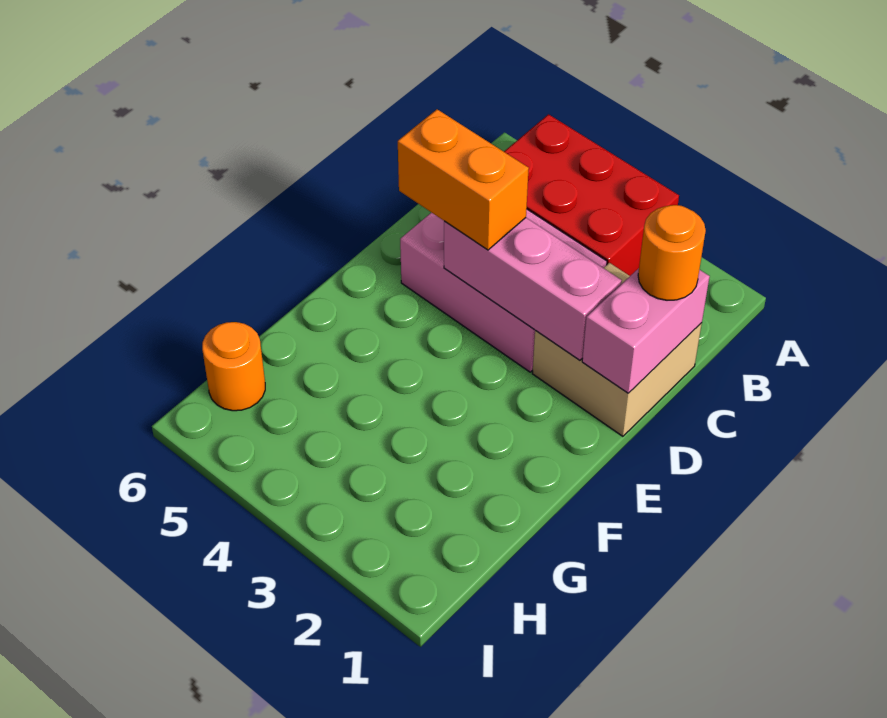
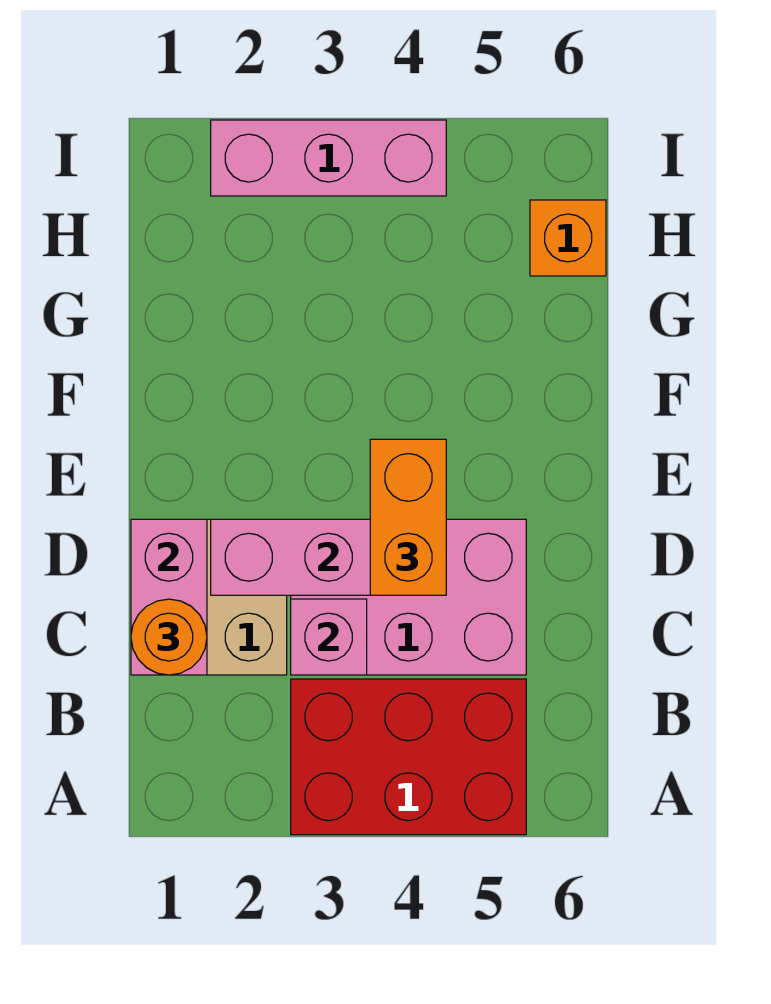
none -> pink brick C3 level 2
orange brick D4:D5 level 3 -> orange brick D4:E4 level 3
orange round brick H6 level 1 -> orange brick H6 level 1
none -> pink brick I2:I4 level 1

